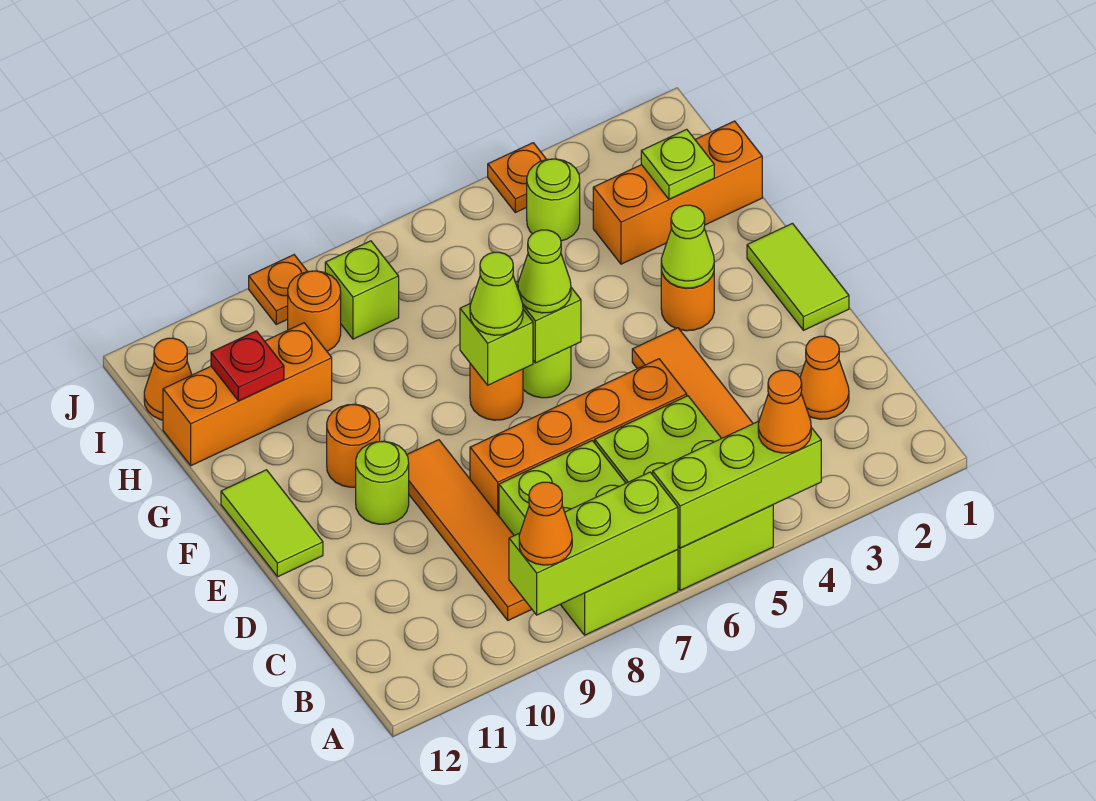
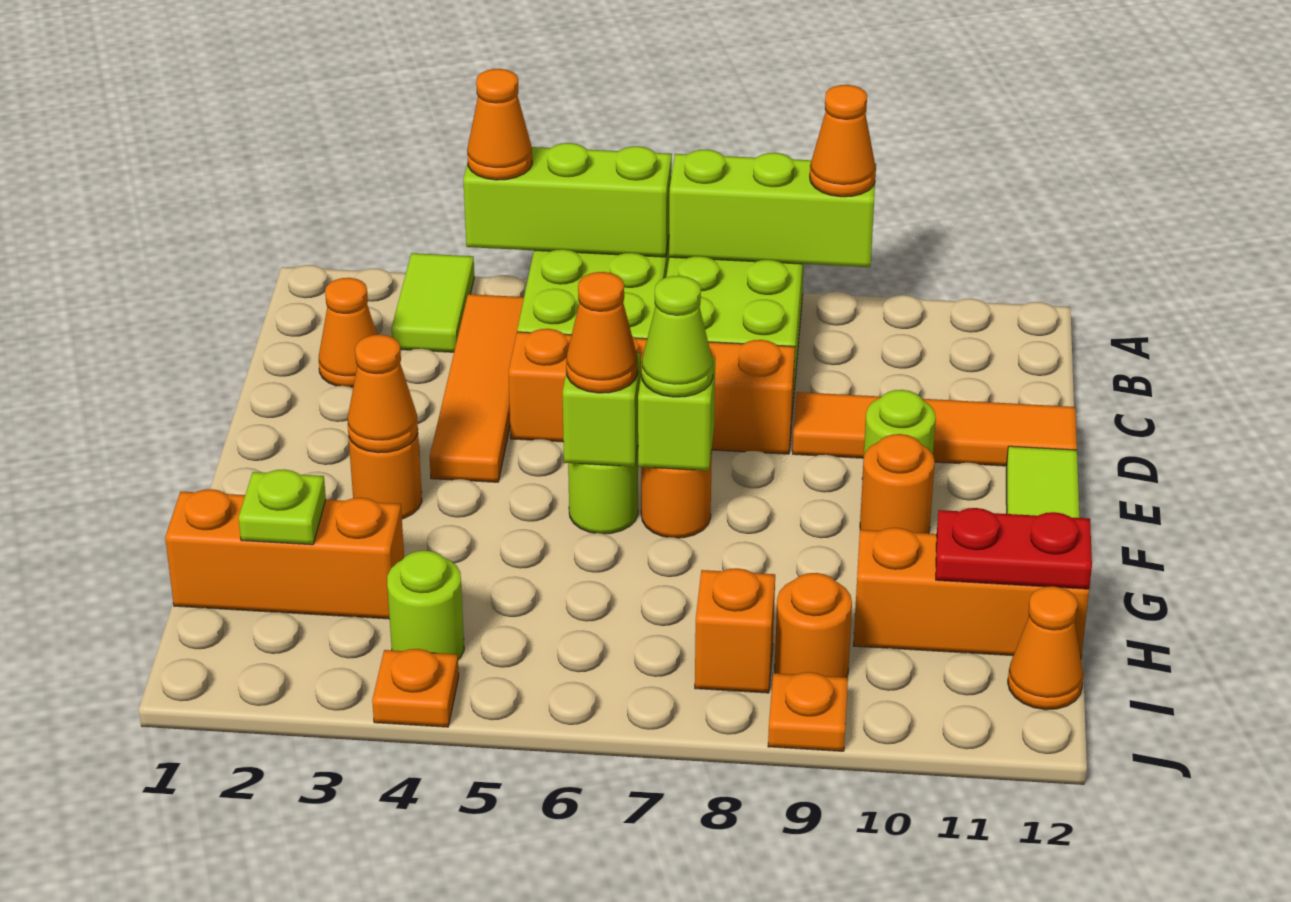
orange tile B9:E9 level 1 -> orange tile D9:D12 level 1
lime tile E1:F1 level 1 -> lime tile A3:B3 level 1
lime cone F3 level 2 -> orange cone F3 level 2
lime cone F6 level 3 -> orange cone F6 level 3
red plate H11 level 2 -> red plate H11:H12 level 2
lime brick I8 level 1 -> orange brick I8 level 1

